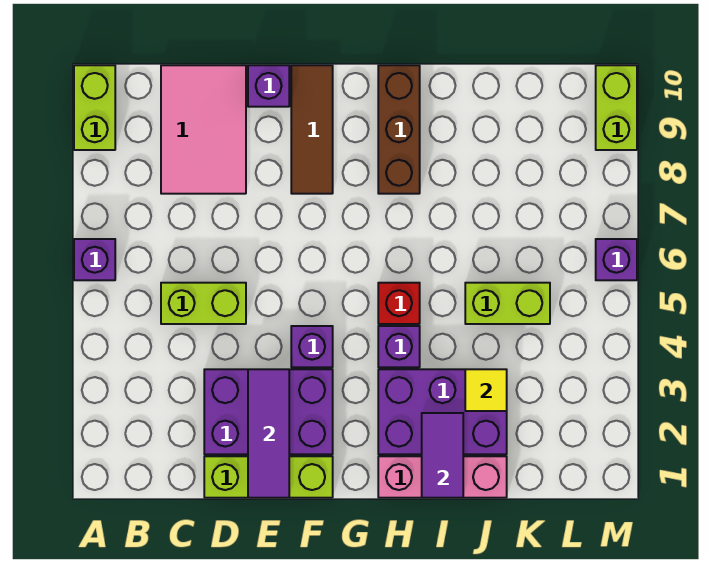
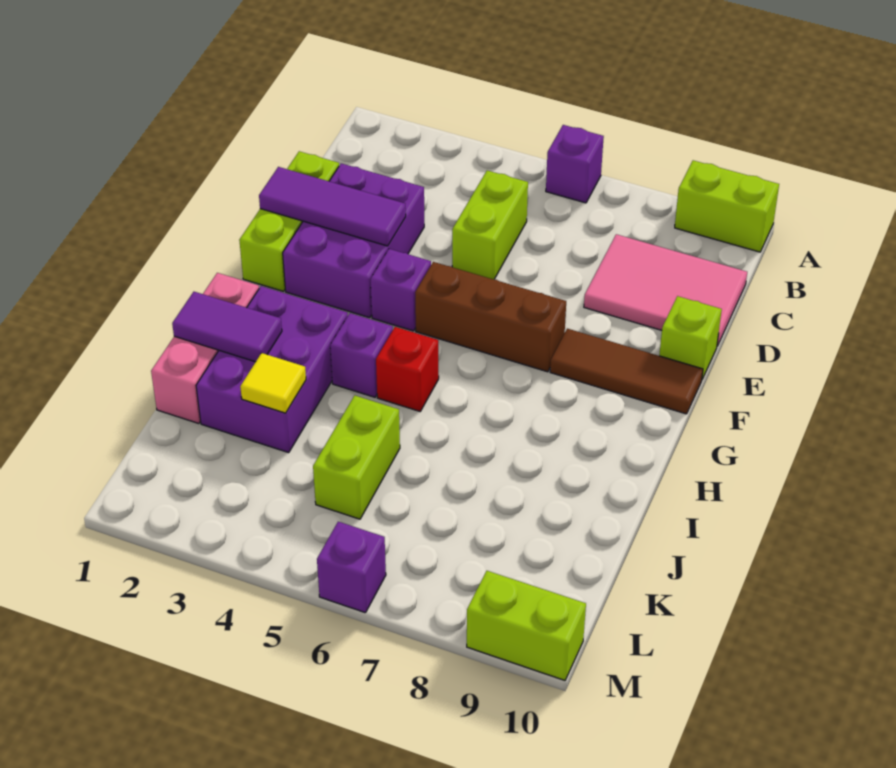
purple brick E10 level 1 -> lime brick E10 level 1
brown brick H8:H10 level 1 -> brown brick F5:F7 level 1

